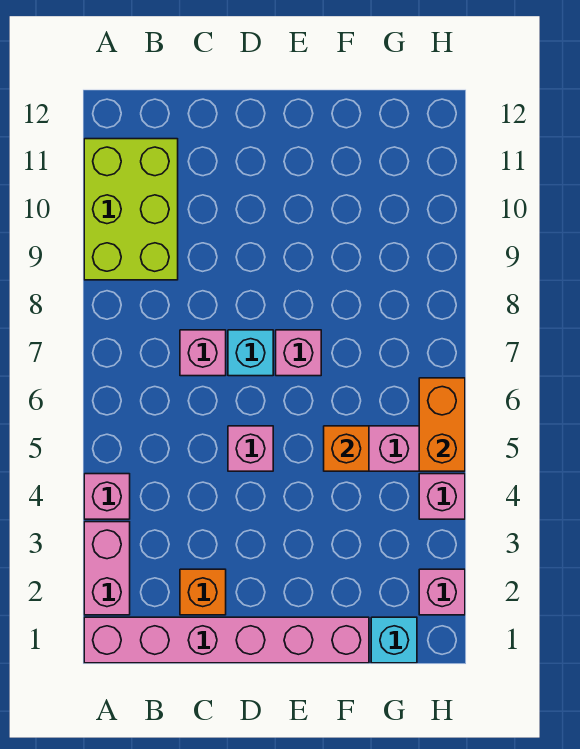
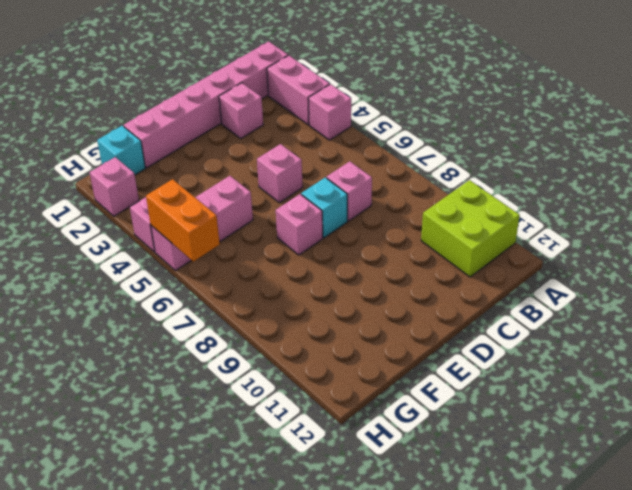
lime brick A9:B11 level 1 -> lime brick A10:B11 level 1
orange brick C2 level 1 -> pink brick C2 level 1
orange brick F5 level 2 -> none

